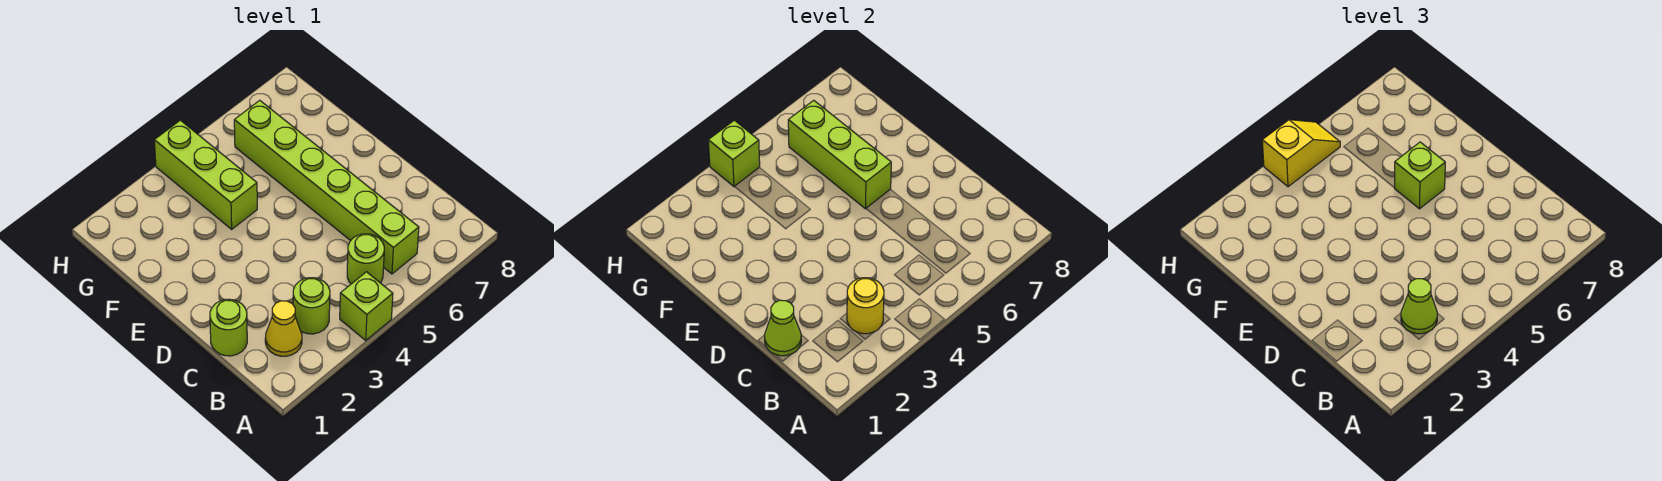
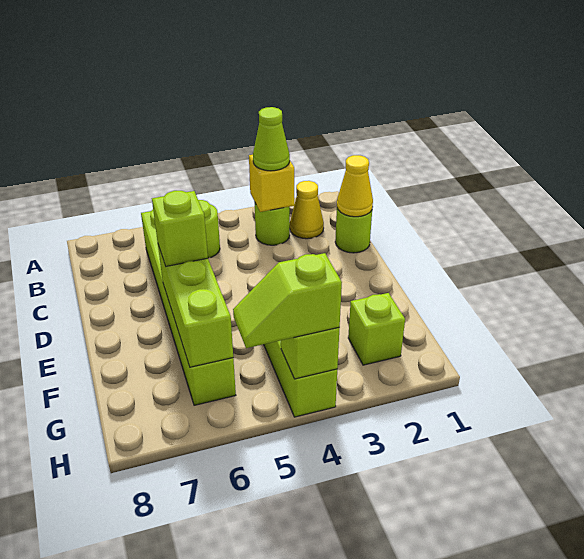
lime brick A4 level 1 -> lime brick G2 level 1
yellow round brick B3 level 2 -> yellow brick B3 level 2
lime cone C1 level 2 -> yellow cone C1 level 2
yellow slope H4:H5 level 3 top 4 -> lime slope H4:H5 level 3 top 4

